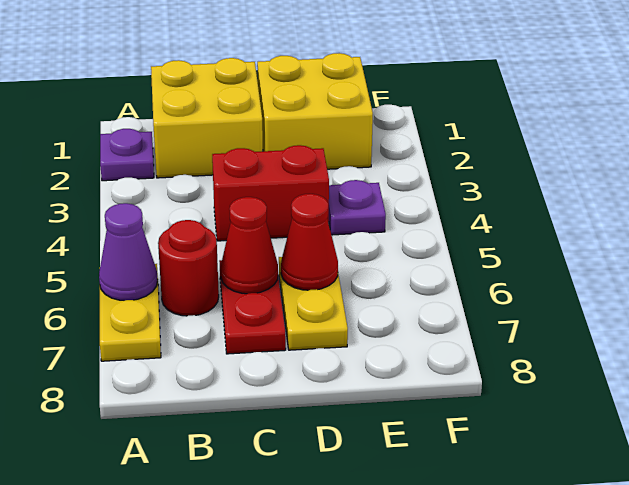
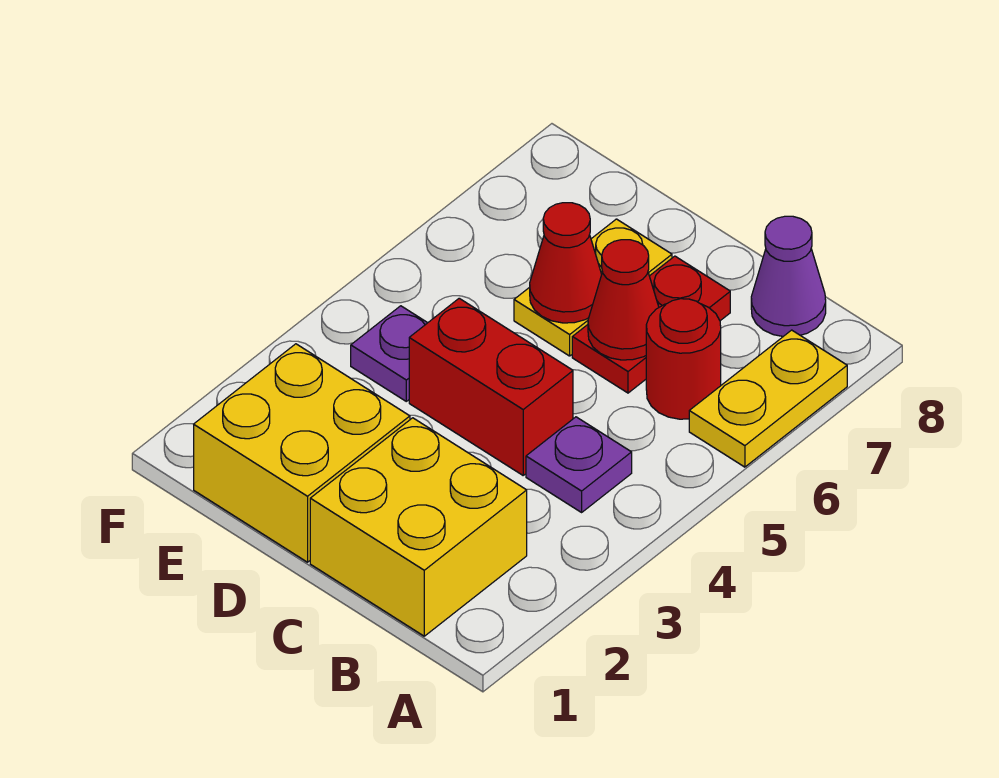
purple plate A2 level 1 -> purple plate B4 level 1
purple cone A6 level 2 -> purple cone B8 level 1

